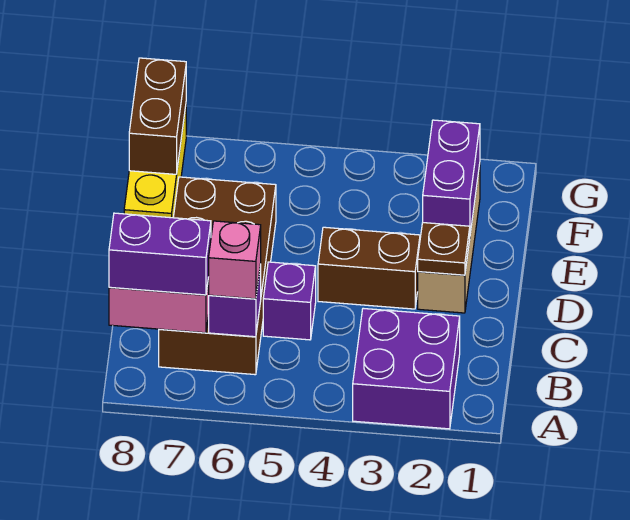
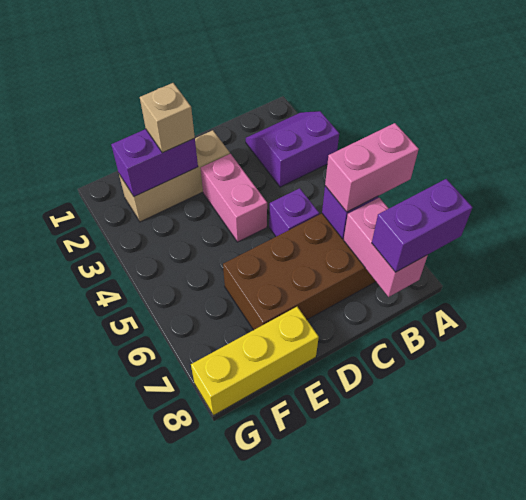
purple brick A2:B3 level 1 -> purple slope A2:B3 level 1 top 3
pink brick B6 level 3 -> pink brick A6:B6 level 3
purple brick B7:B8 level 3 -> purple brick A8:B8 level 3
brown plate D2 level 2 -> none
brown brick D3:D4 level 1 -> pink brick D3:D4 level 1
none -> tan brick E2 level 3
brown brick F8:G8 level 2 -> none

